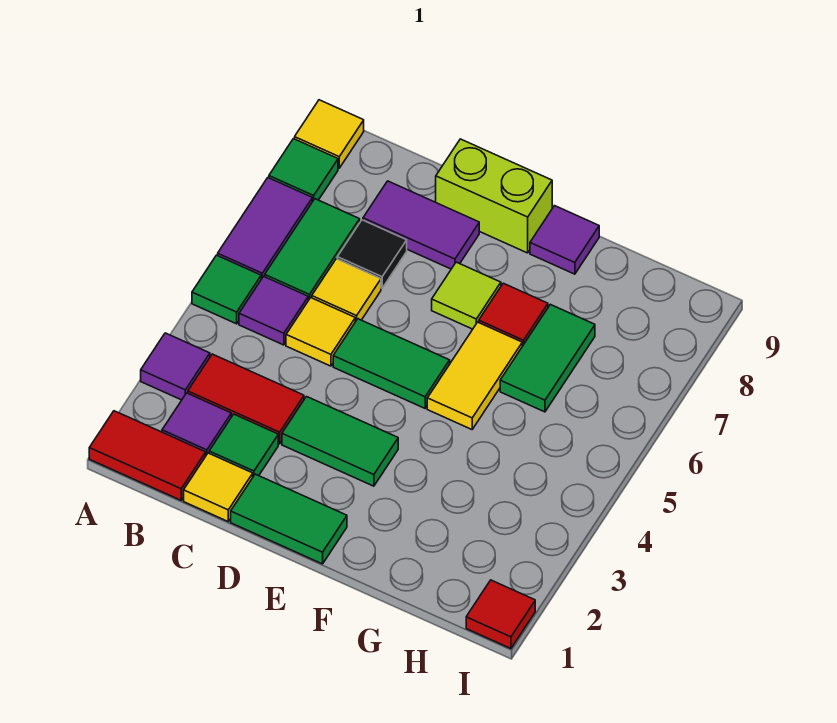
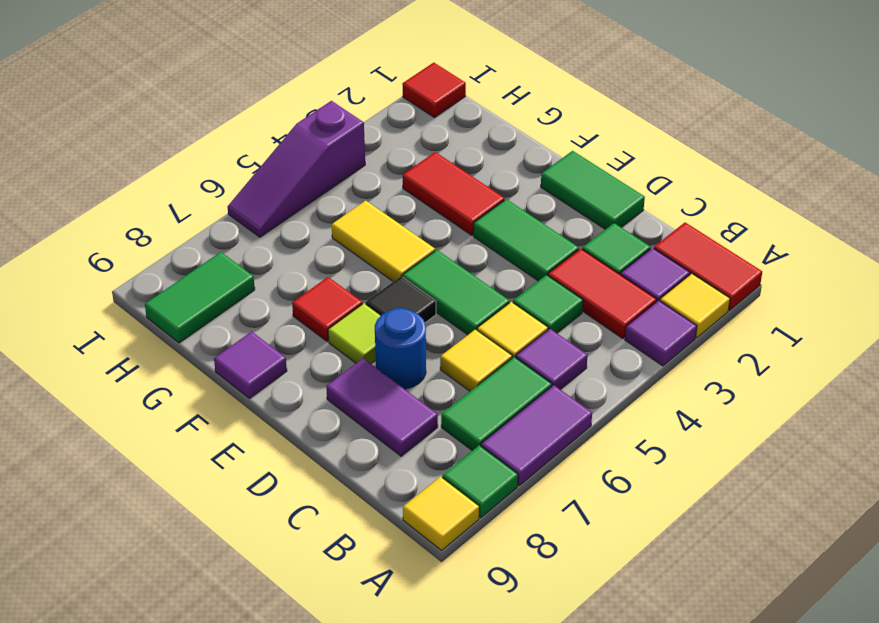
green tile A5 level 1 -> green tile C4 level 1
yellow tile C1 level 1 -> yellow tile A2 level 1
black tile C7 level 1 -> black tile E6 level 1
none -> blue round brick D7 level 1
lime brick D9:E9 level 1 -> none
none -> red tile F3:G3 level 1
yellow tile F5:F6 level 1 -> yellow tile F5:G5 level 1
green tile G6:G7 level 1 -> green tile H8:H9 level 1
none -> purple slope I4:I6 level 1 top 4

